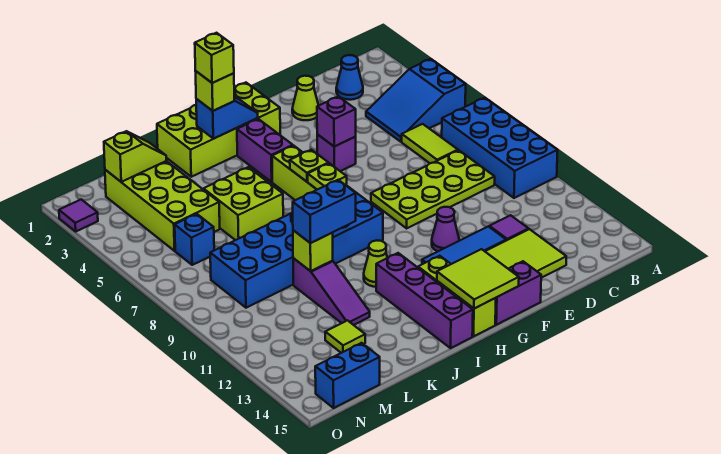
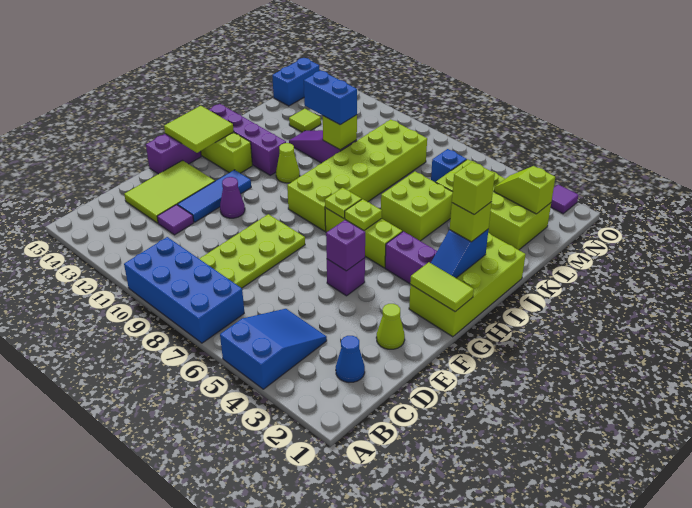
lime tile C6:C7 level 1 -> lime tile G1:G2 level 2
blue brick H8:M9 level 1 -> lime brick H8:M9 level 1
blue brick J10:K10 level 3 -> blue brick K10:K11 level 3
lime slope L2:M2 level 2 top M -> lime slope M2:M3 level 2 top 2

